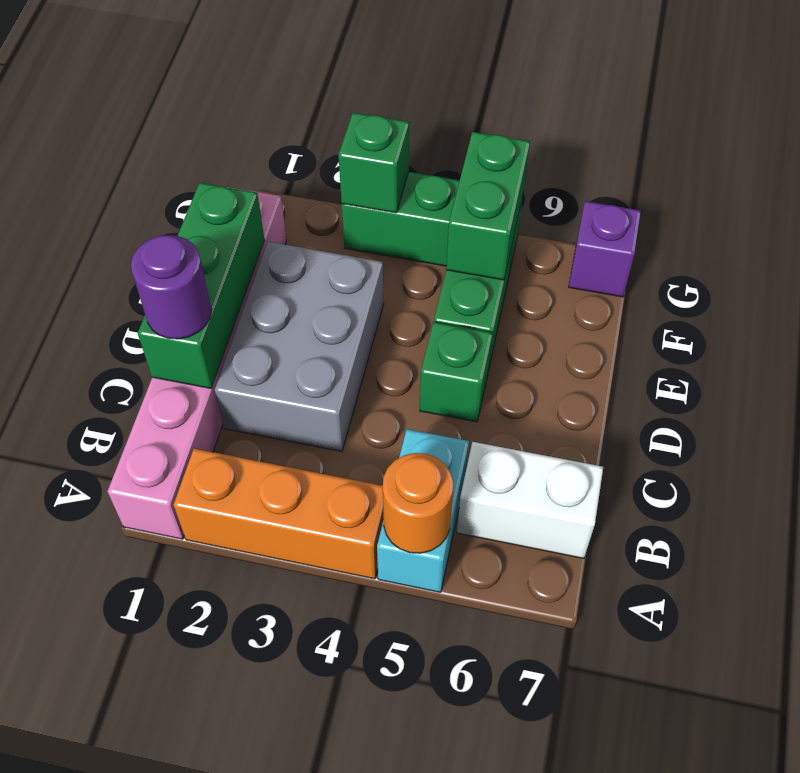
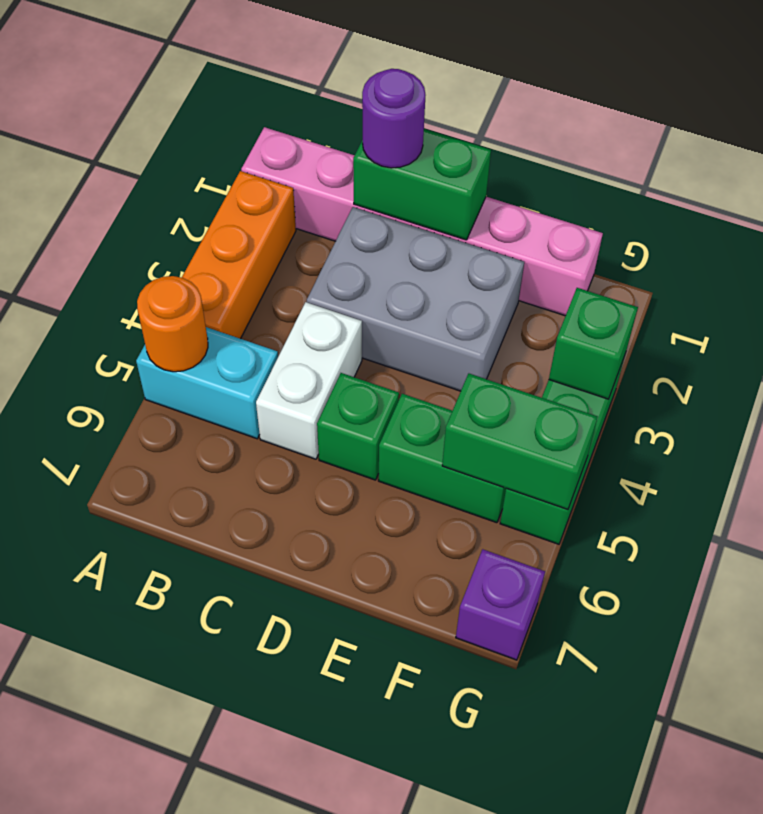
white brick B6:B7 level 1 -> white brick C4:C5 level 1
green brick C1:E1 level 2 -> green brick C1:D1 level 2

